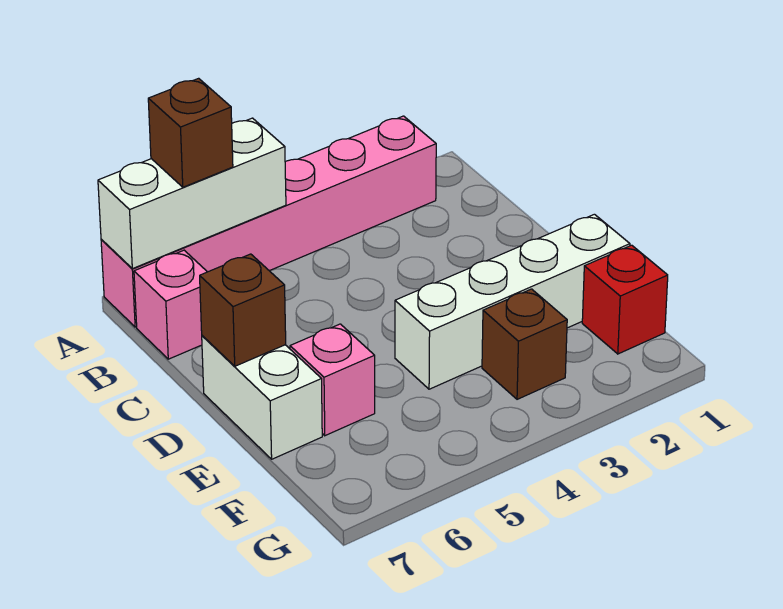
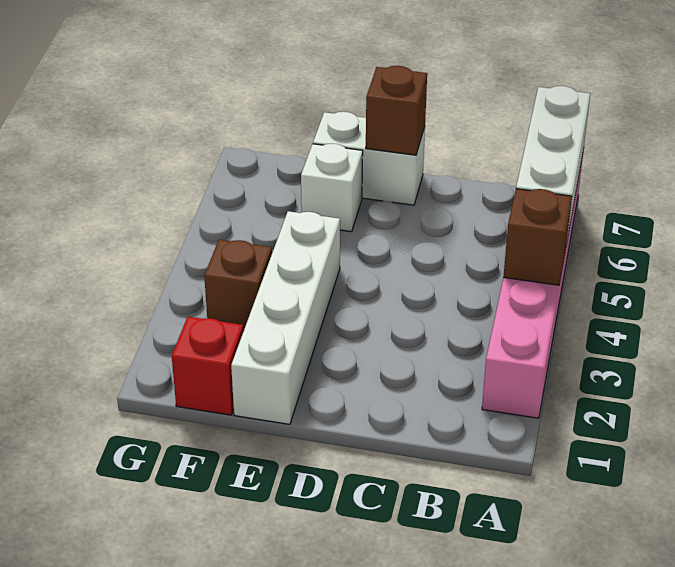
brown brick A6 level 3 -> brown brick A4 level 2
pink brick B7 level 1 -> none
pink brick E6 level 1 -> white brick E6 level 1

